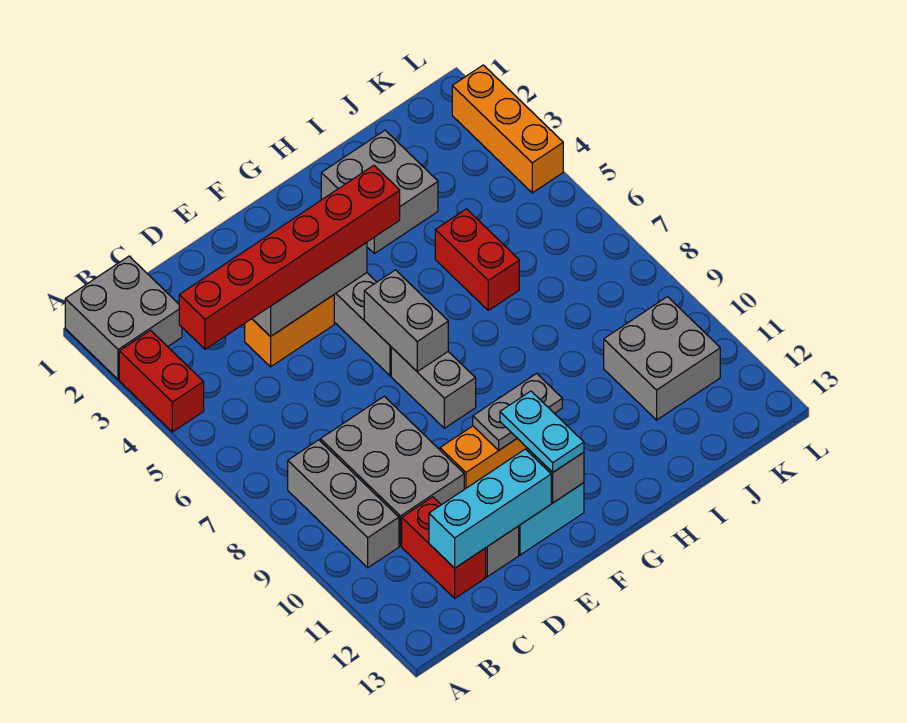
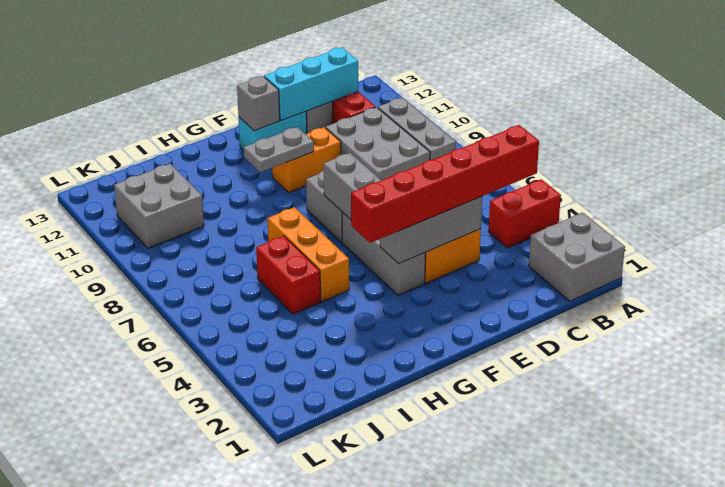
red brick A3:A4 level 1 -> red brick A4:B4 level 1
cyan plate F11:F12 level 3 -> none
grey brick H2:I3 level 1 -> none
orange brick L2:L4 level 1 -> orange brick H5:H7 level 1

